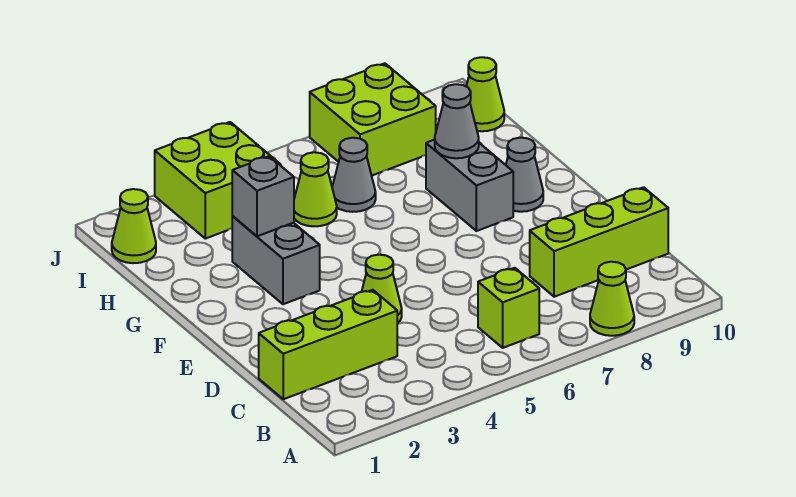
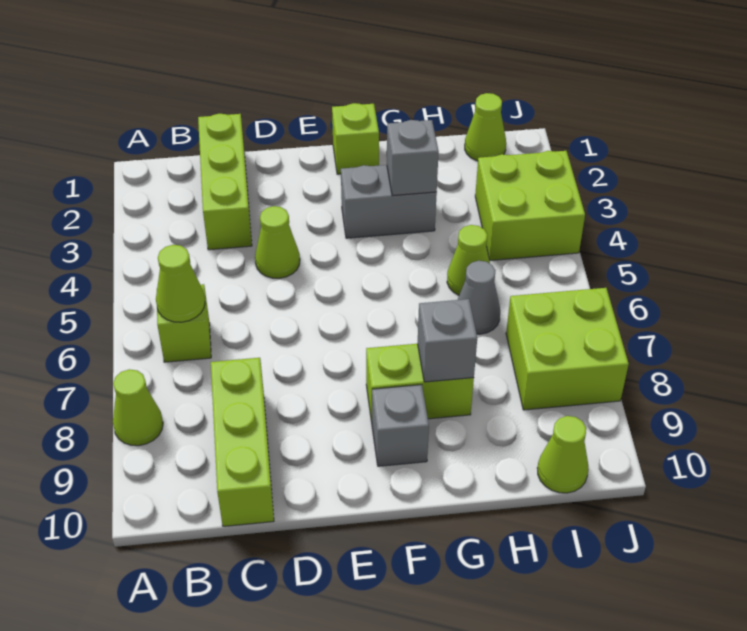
none -> lime cone B6 level 2
none -> lime brick F1 level 1
grey brick F8:G8 level 1 -> lime brick F8:G8 level 1
grey cone F9 level 1 -> grey brick F9 level 1
grey cone G8 level 2 -> grey brick G8 level 2

